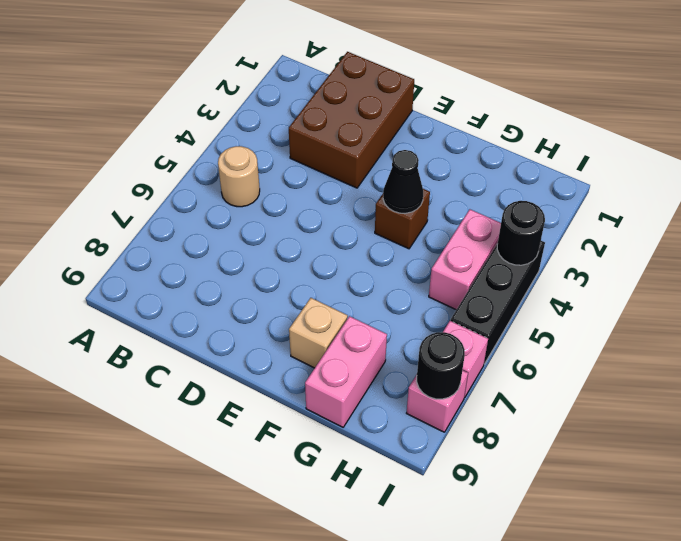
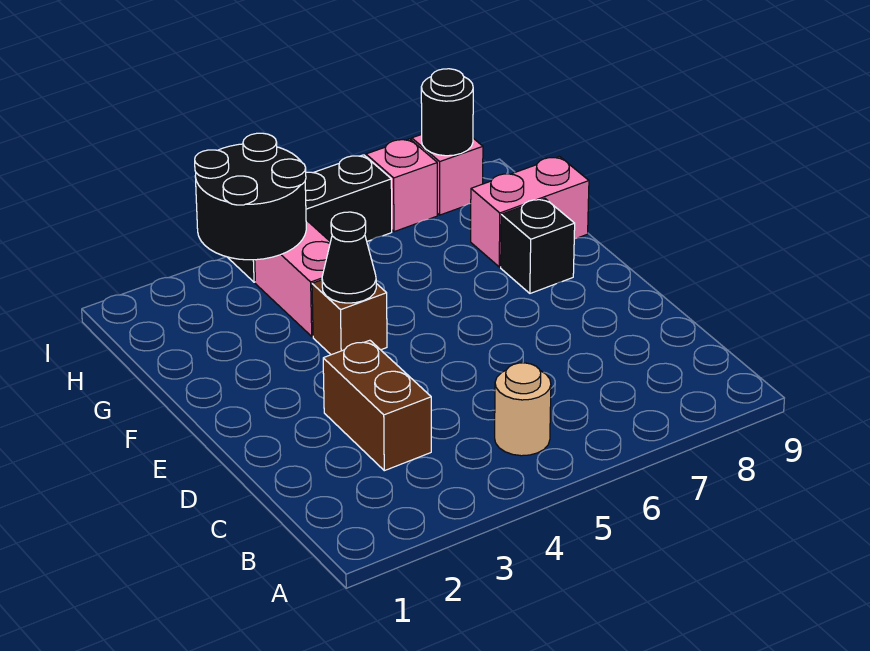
brown brick C1:D3 level 1 -> brown brick C3:D3 level 1
tan brick F8 level 1 -> black brick F8 level 1
pink brick H4:H5 level 1 -> pink brick G4:H4 level 1
black round brick I4 level 2 -> black round brick H3:I4 level 2

